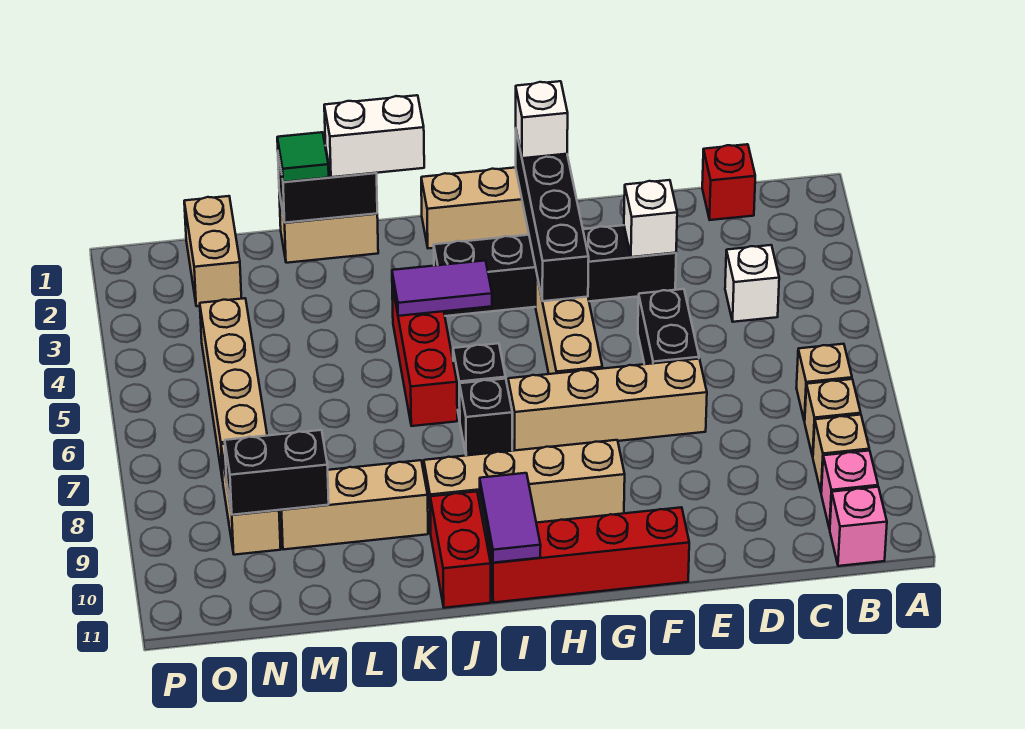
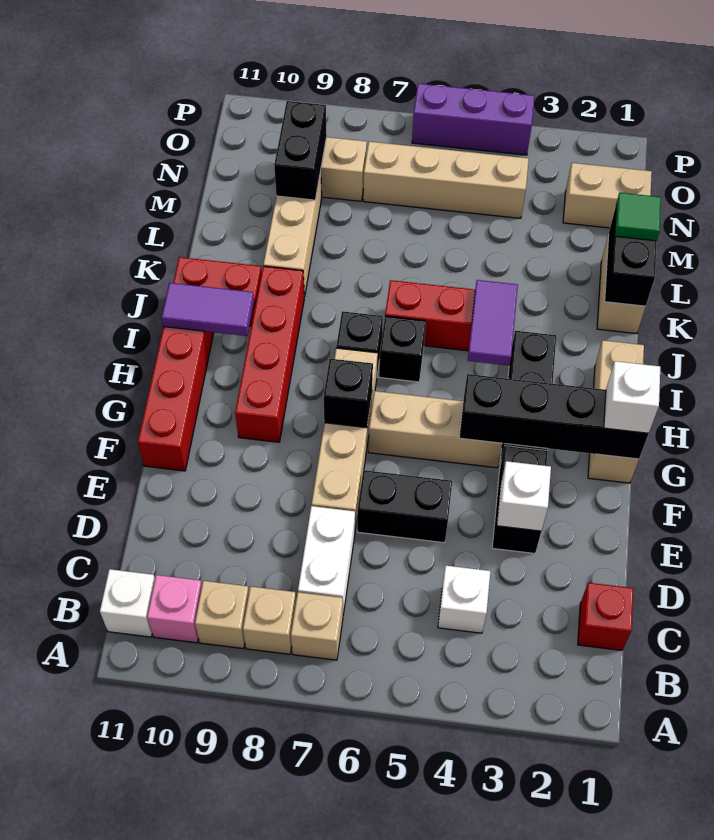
pink brick B11 level 1 -> white brick B11 level 1
none -> black brick G7 level 2
tan brick G9:J9 level 1 -> red brick G9:J9 level 1
white brick J1:K1 level 3 -> white brick C7:D7 level 1
none -> purple brick P4:P6 level 1

